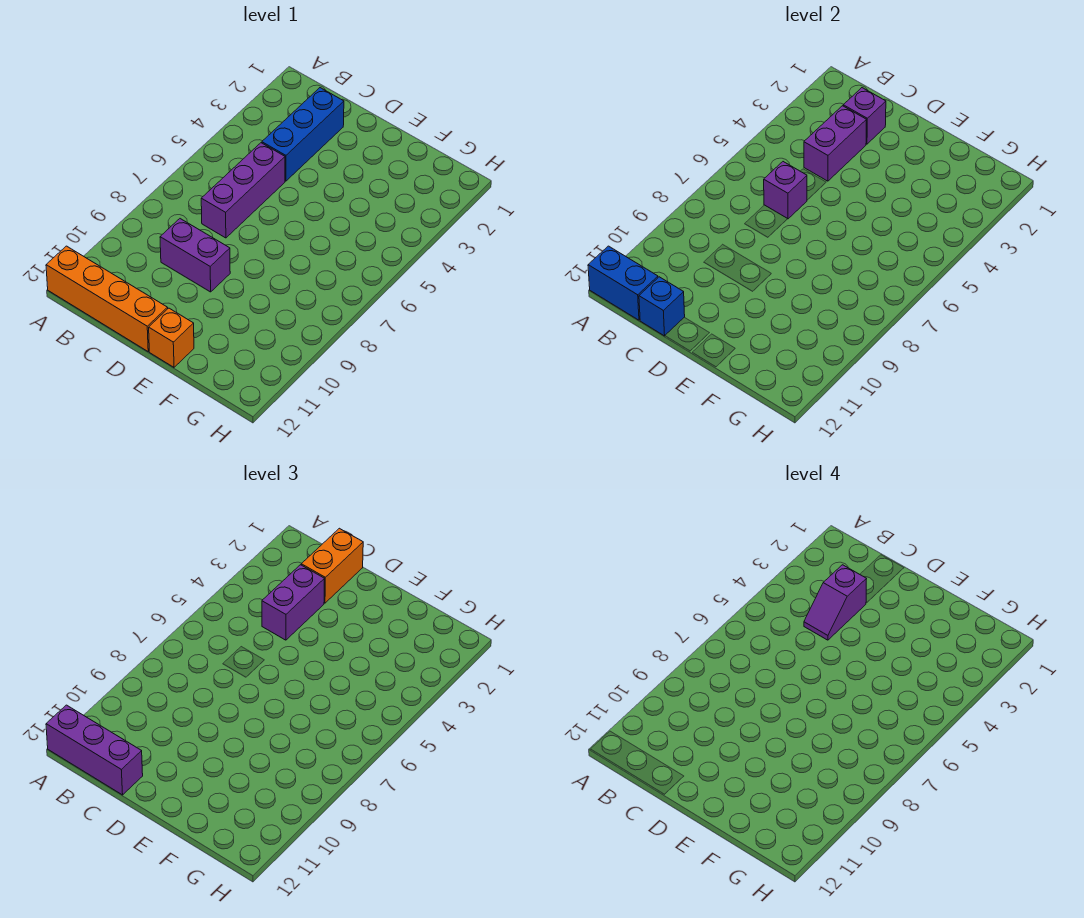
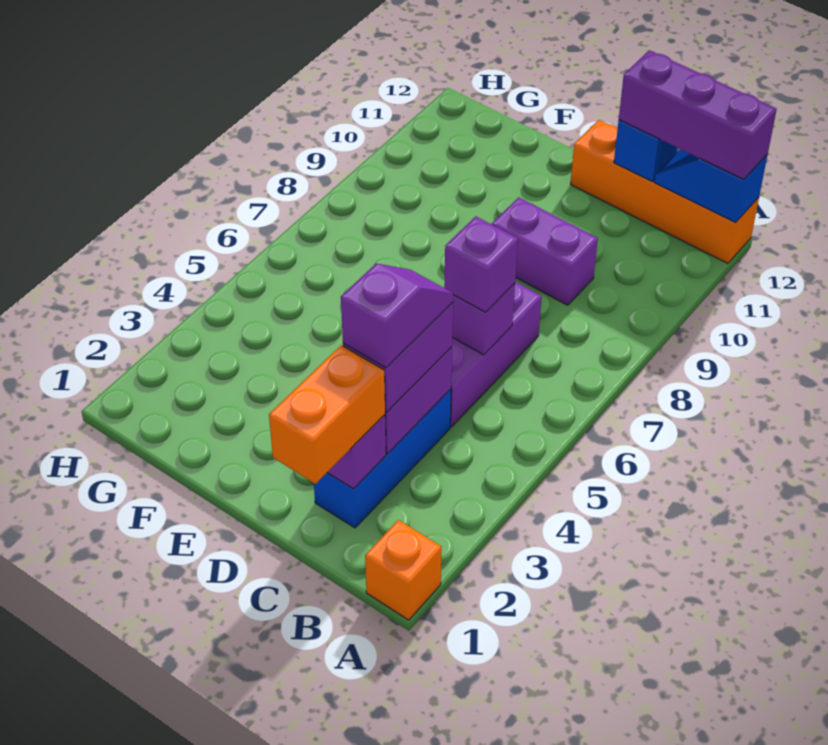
blue brick A12:B12 level 2 -> blue slope A12:B12 level 2 top A
none -> purple brick C6 level 3
orange brick E12 level 1 -> orange brick A1 level 1

